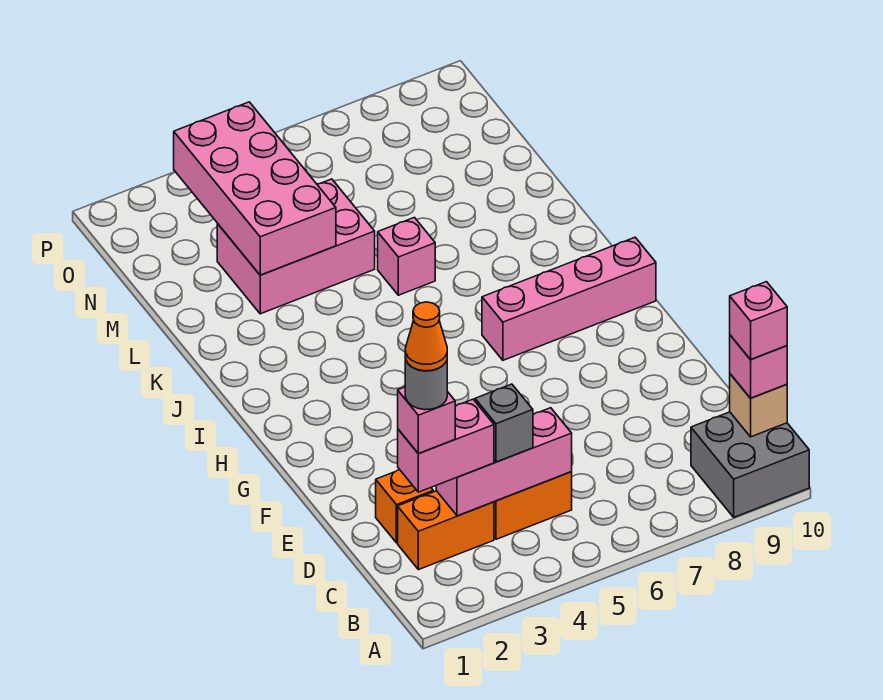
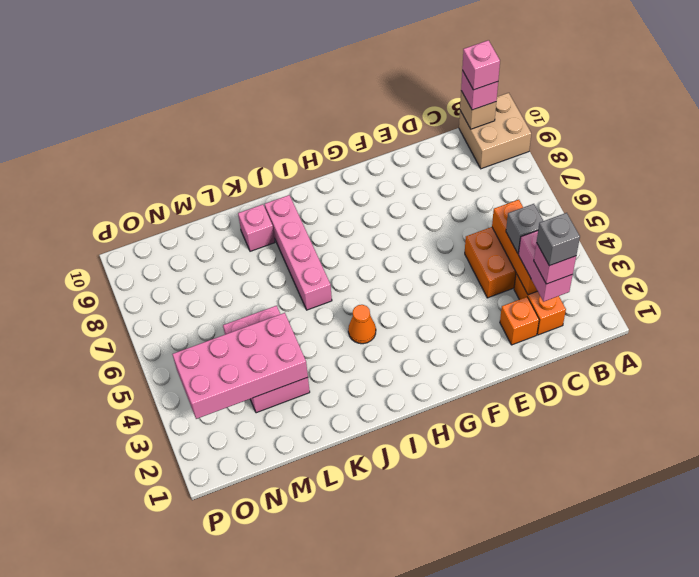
grey brick A9:B10 level 1 -> tan brick A9:B10 level 1
grey round brick C2 level 5 -> grey brick C2 level 5
orange cone C2 level 6 -> orange cone I4 level 1
pink brick C3:C5 level 2 -> orange brick C3:C5 level 2
pink brick H7:H10 level 1 -> pink brick J6:J9 level 1
pink brick K6 level 1 -> pink brick K9 level 1

